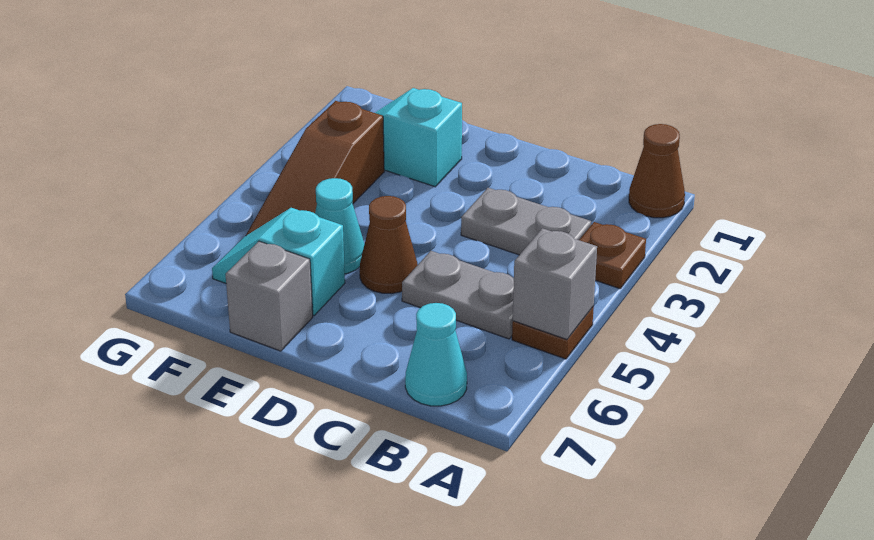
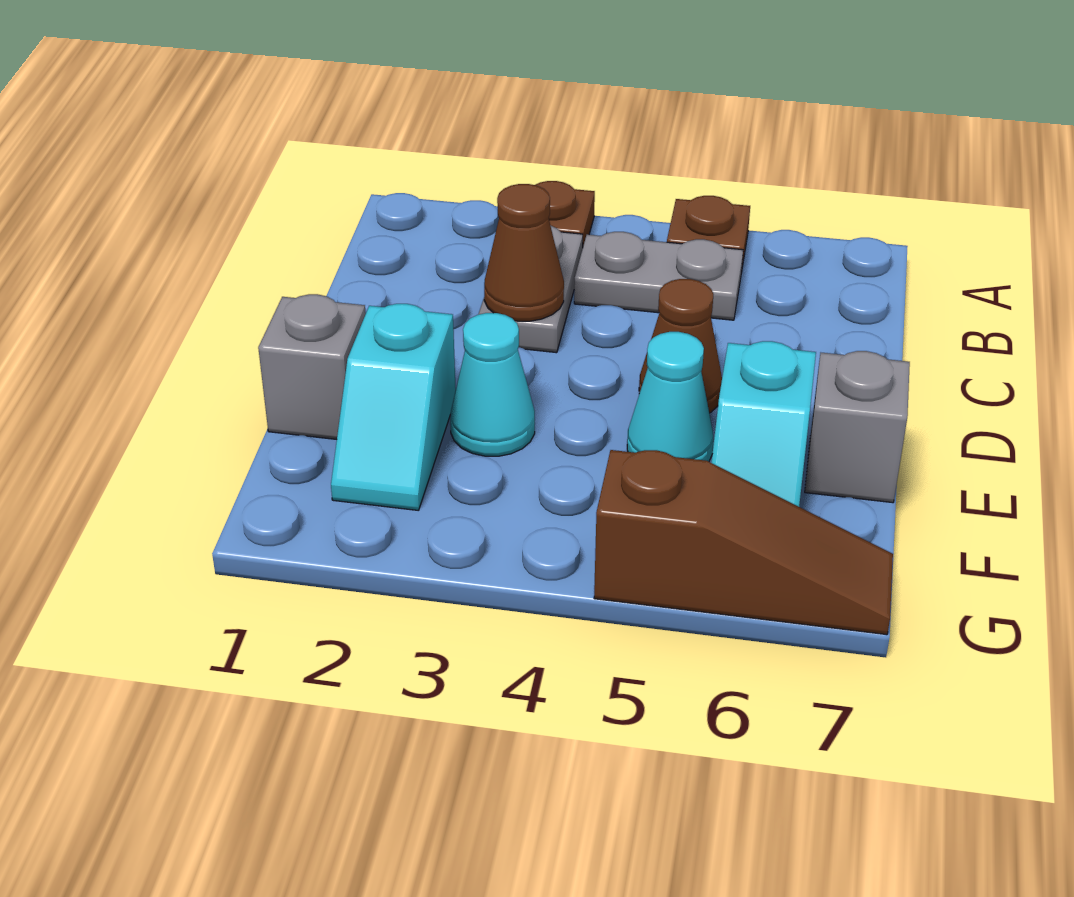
brown cone A1 level 1 -> brown cone C3 level 2
grey brick A5 level 2 -> grey brick E1 level 1
grey plate B5:C5 level 1 -> grey plate B4:B5 level 1
cyan cone B7 level 1 -> cyan cone E3 level 1
brown slope F3:F5 level 1 top 3 -> brown slope G5:G7 level 1 top 5

